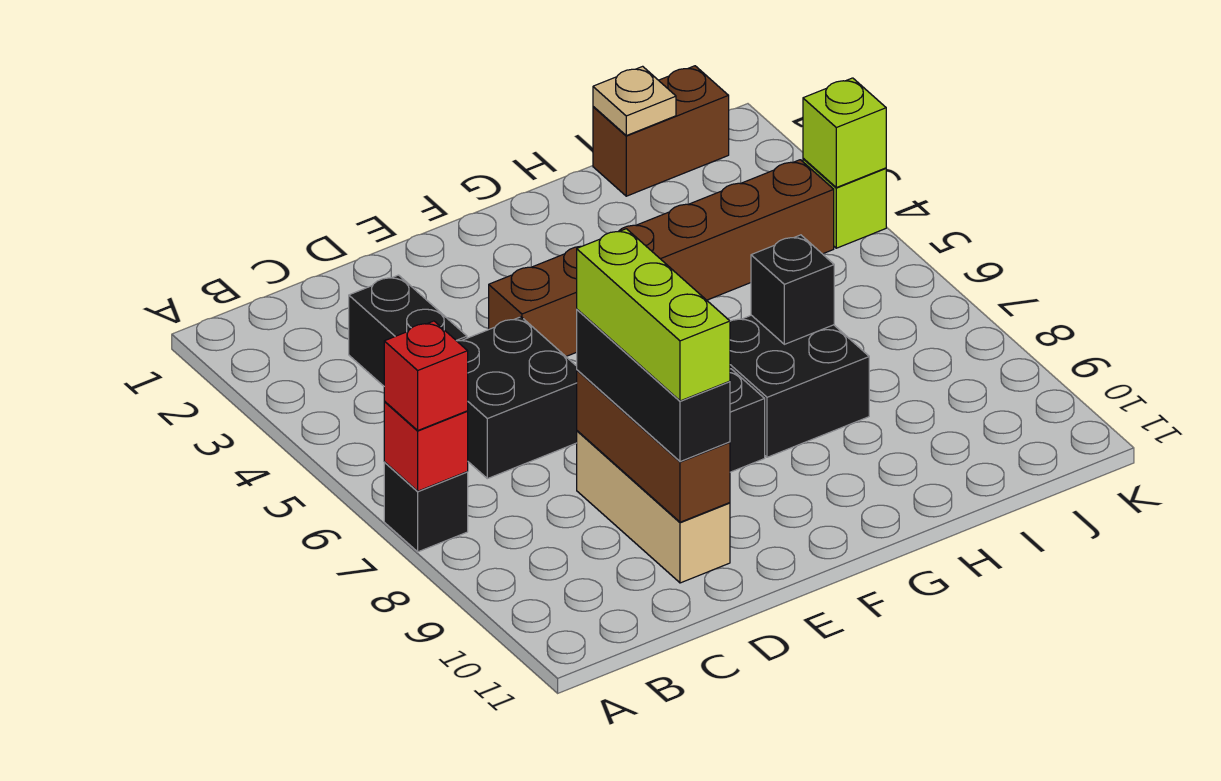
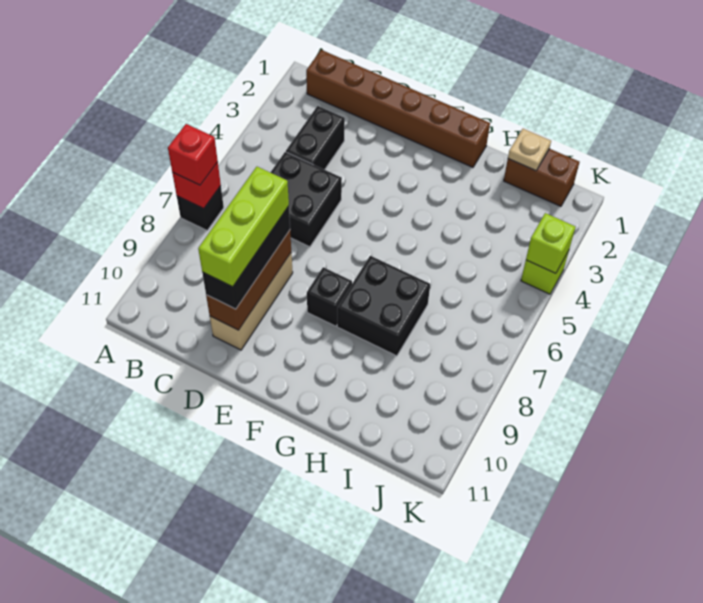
brown brick E4:J4 level 1 -> brown brick B1:G1 level 1
black brick H7 level 2 -> none

